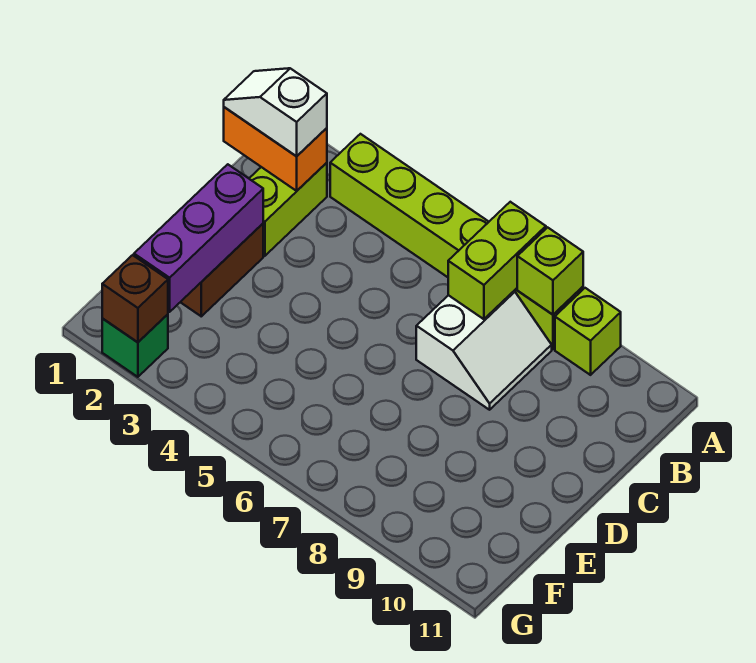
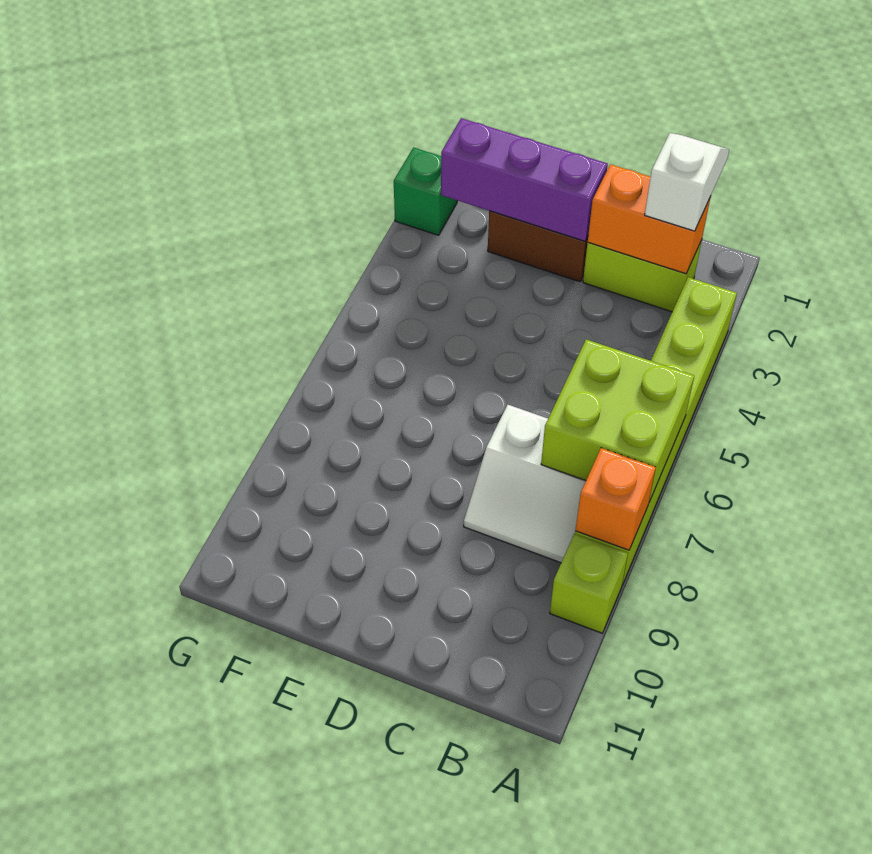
lime brick A7:B7 level 2 -> lime brick A6:B7 level 2
lime brick A8 level 2 -> orange brick A8 level 2
orange brick B1:B2 level 2 -> orange brick B2:C2 level 2
brown brick G2 level 2 -> none

